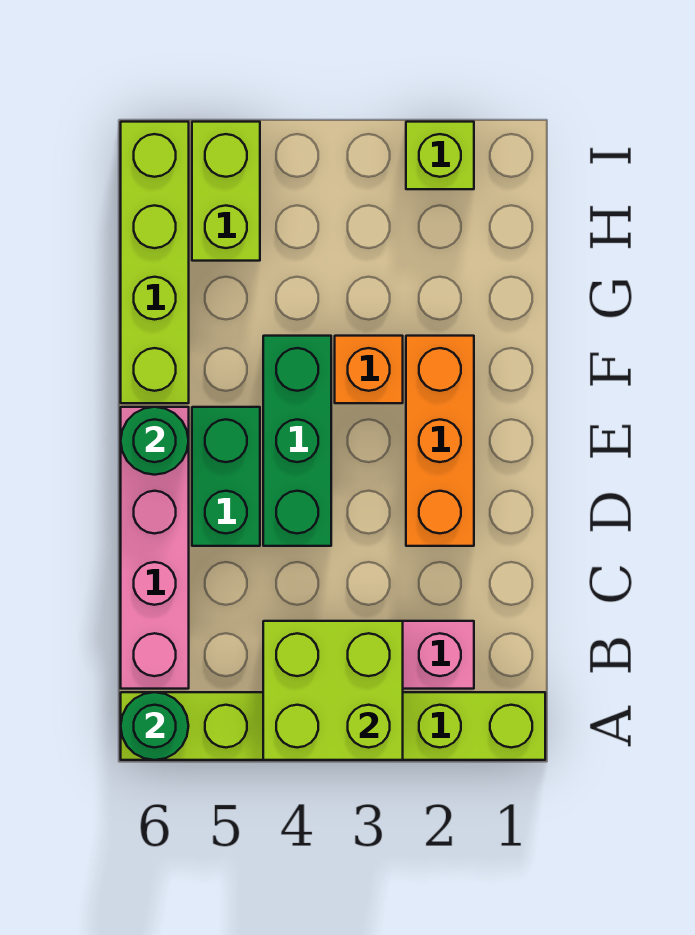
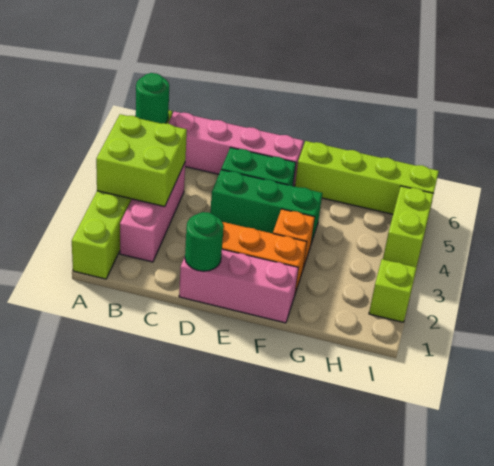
none -> pink brick D1:F1 level 1
green round brick E6 level 2 -> green round brick D1 level 2
lime brick H5:I5 level 1 -> lime brick I4:I5 level 1

